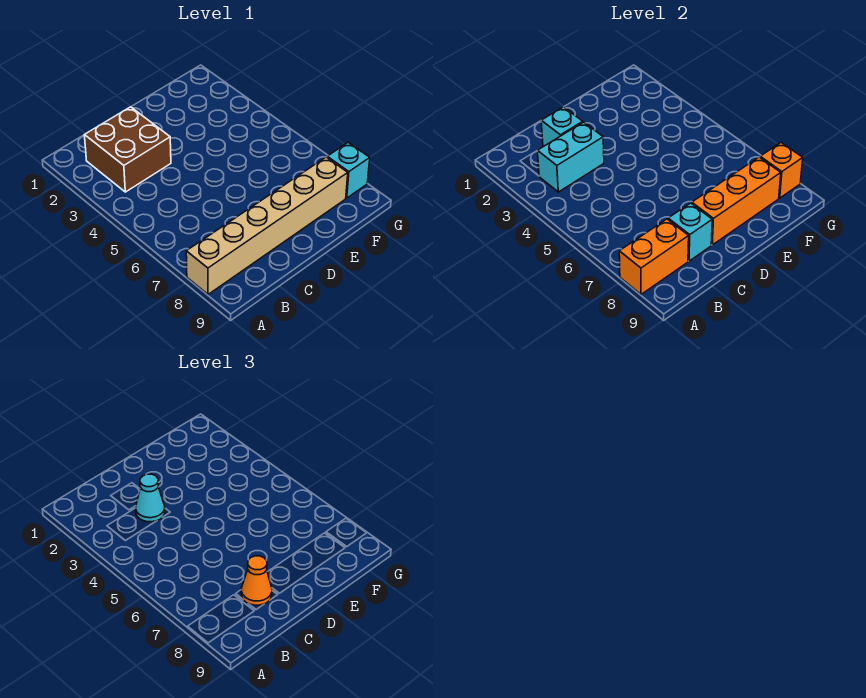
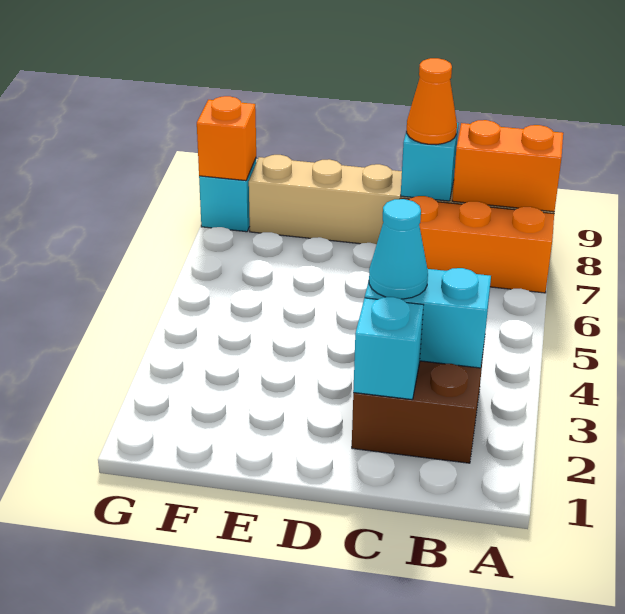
orange brick D8:F8 level 2 -> orange brick A7:C7 level 1

